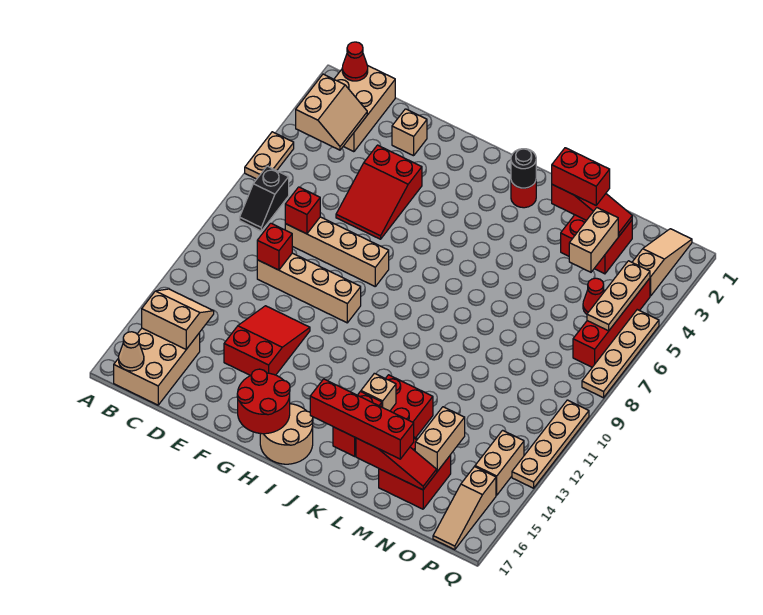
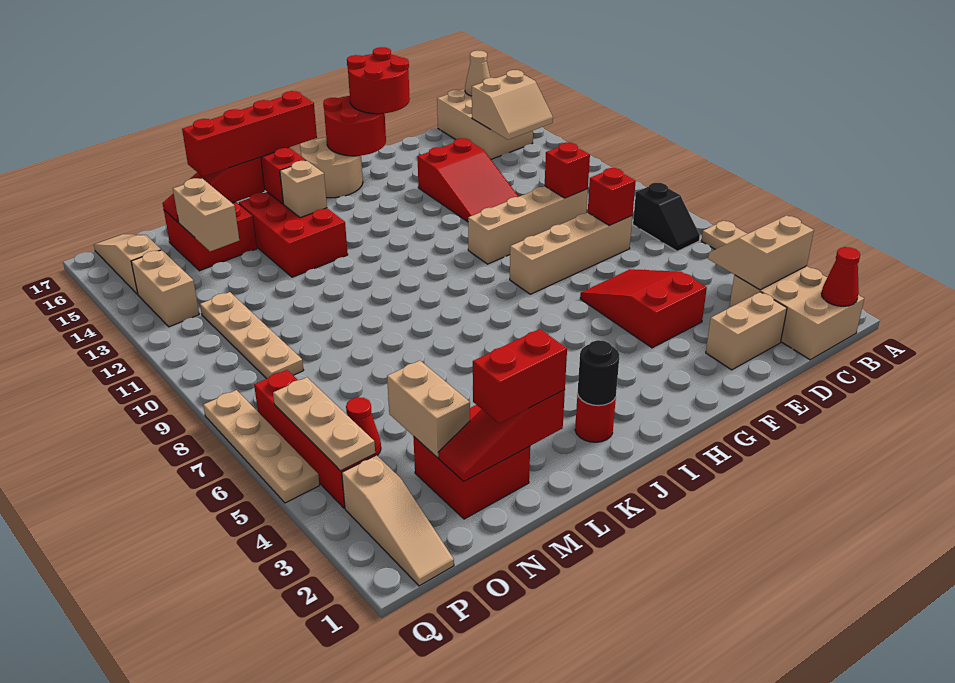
tan slope B3:C4 level 2 top B -> tan slope B3:C4 level 2 top 3
black slope B7:B8 level 1 top 7 -> black slope B7:B8 level 1 top 8
tan brick E2 level 1 -> tan brick D2:E2 level 1
none -> red round brick F16:G17 level 3
tan plate Q10:Q13 level 1 -> tan plate O9:O12 level 1

